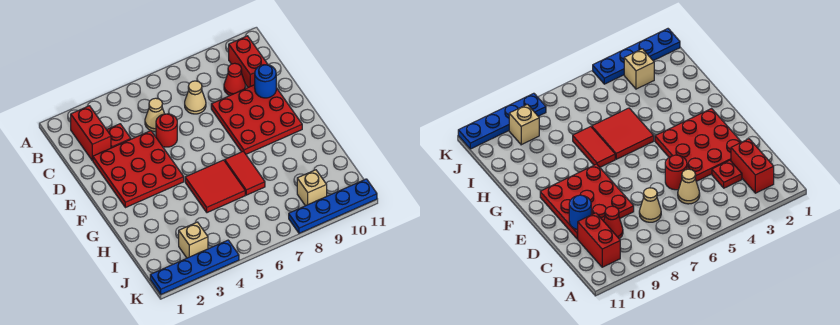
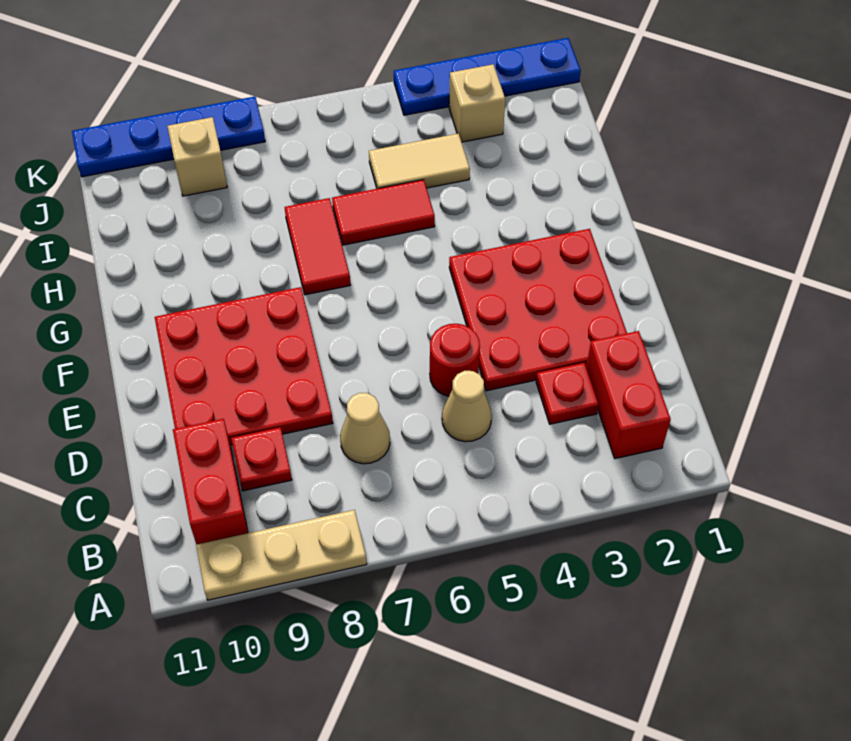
none -> tan plate A8:A10 level 1
red cone C9 level 1 -> red plate C9 level 1
blue round brick D10 level 2 -> none
red tile G5:H6 level 1 -> red tile H5:H6 level 1
none -> tan tile I4:I5 level 1

